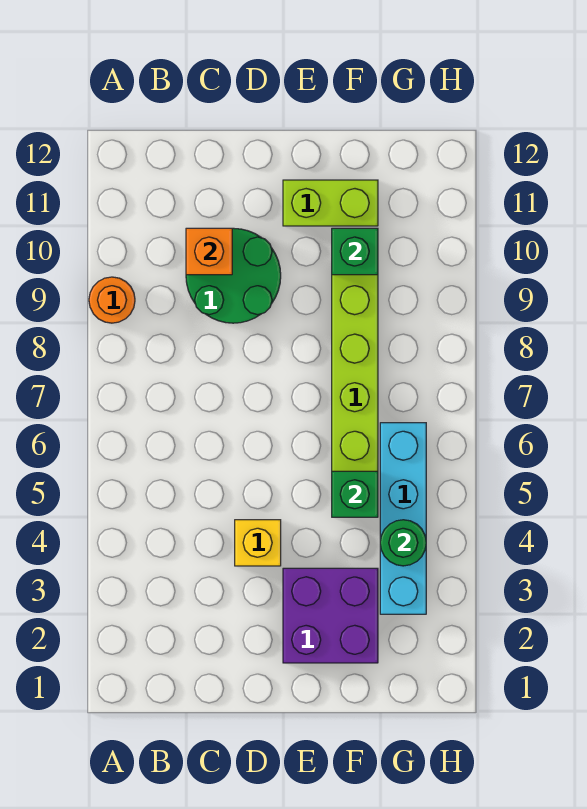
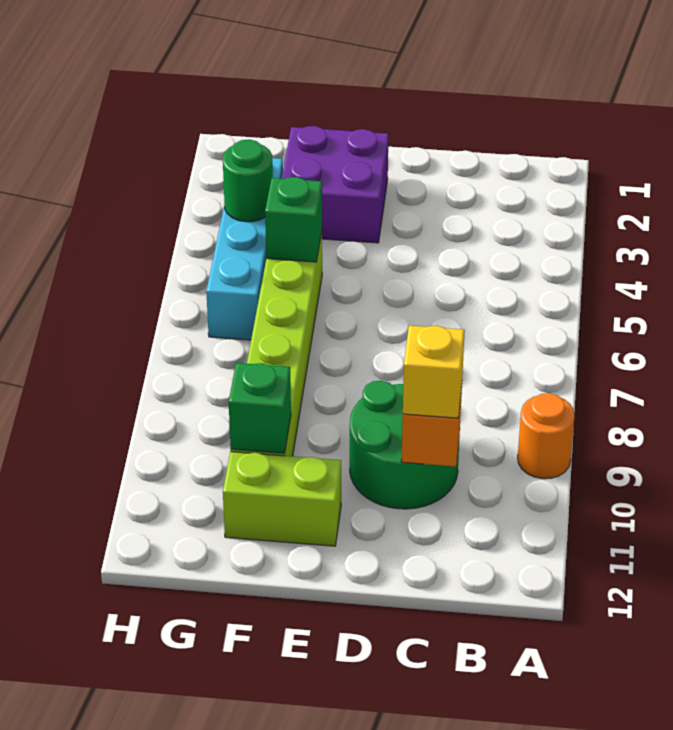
yellow brick D4 level 1 -> yellow brick C10 level 3

